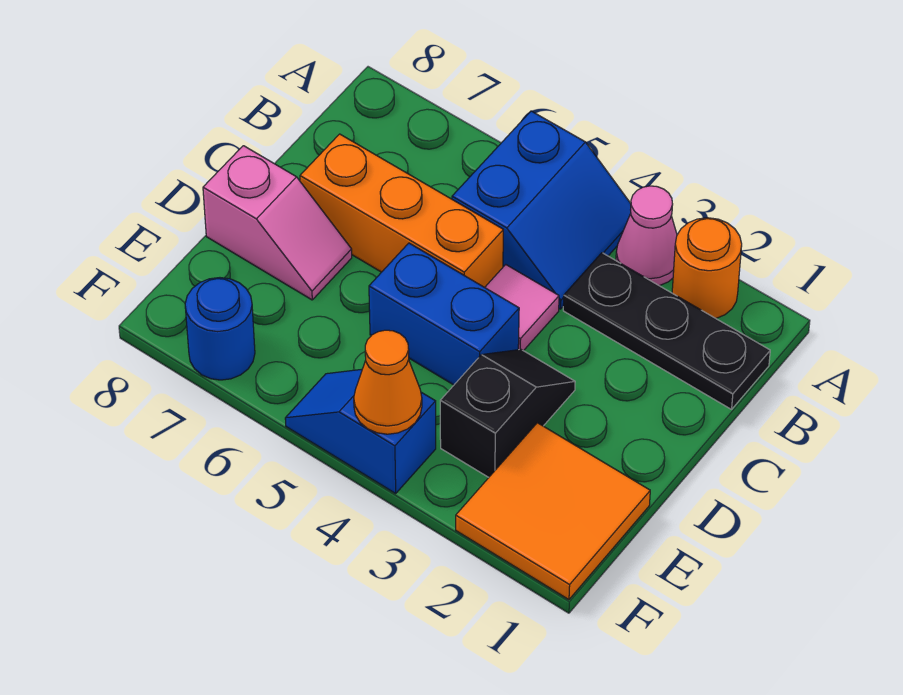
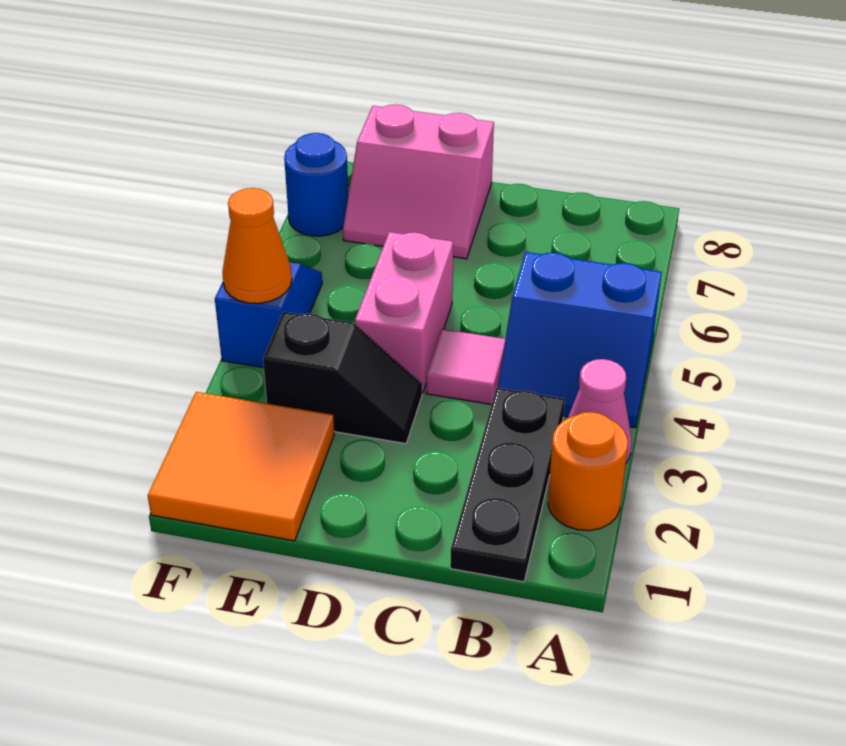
orange brick C5:C7 level 1 -> none
blue brick D4:D5 level 1 -> pink brick D4:D5 level 1
pink slope D7:D8 level 1 top 8 -> pink slope D7:E8 level 1 top 8

